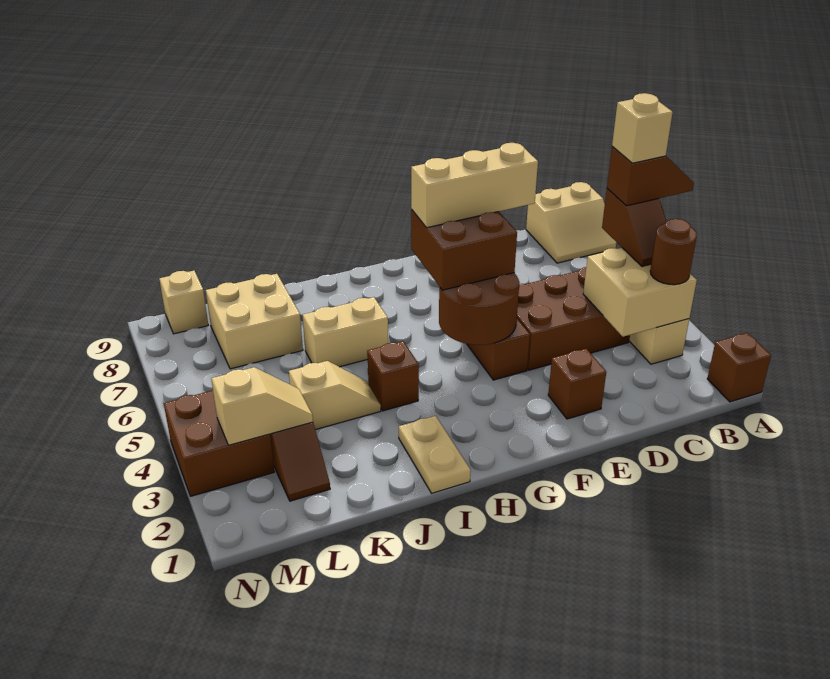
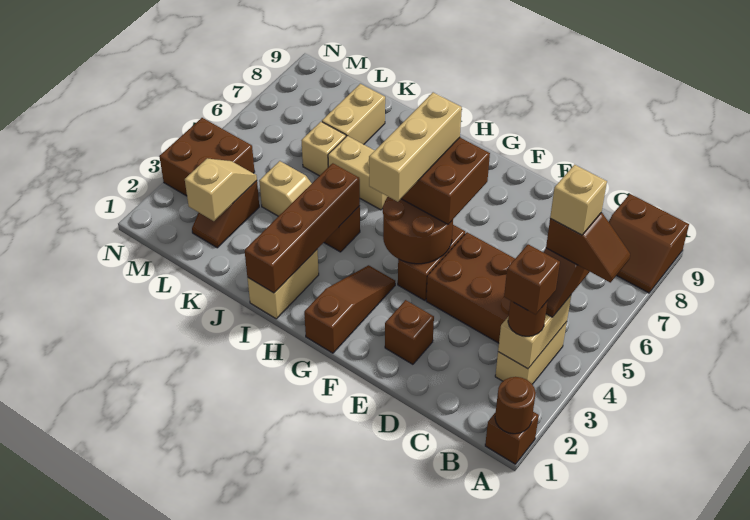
none -> brown round brick A1 level 2
tan slope A8:B9 level 1 top 9 -> brown slope A8:B9 level 1 top 9
tan brick B3:C4 level 2 -> tan brick B3:B4 level 2
none -> brown brick B3 level 4
tan brick E6:G6 level 4 -> tan brick G4:G6 level 4
none -> brown slope G1:G3 level 1 top 1
tan plate I1:I2 level 1 -> tan brick I1:I2 level 1
none -> brown brick I1:I4 level 2
tan brick K7:L8 level 1 -> tan brick K7:K8 level 1
tan slope L3:M3 level 2 top M -> tan slope L2:L3 level 2 top 2
tan brick M9 level 1 -> tan brick K6 level 1

